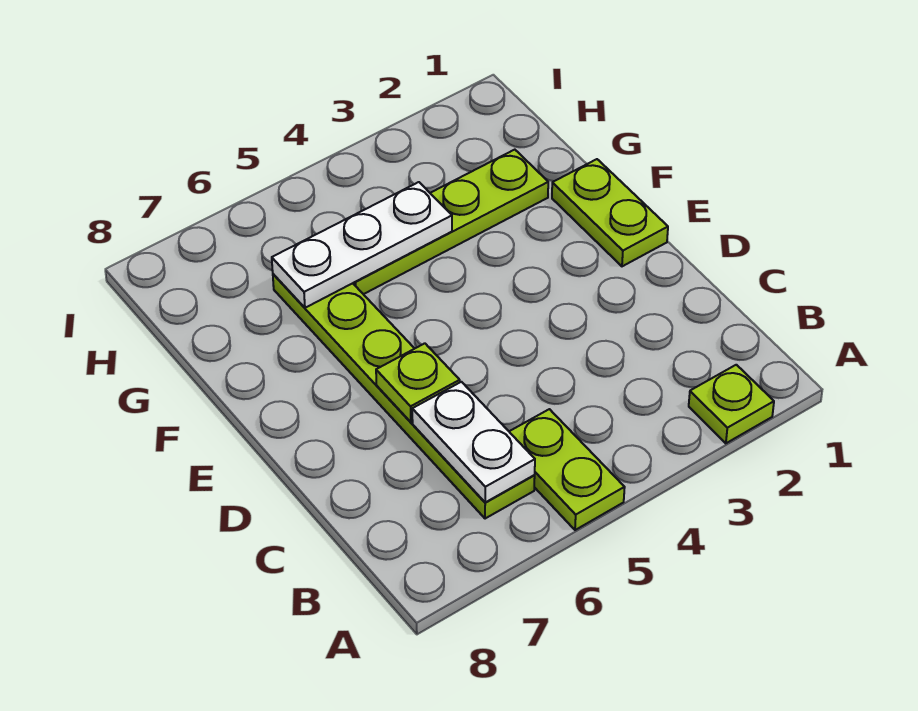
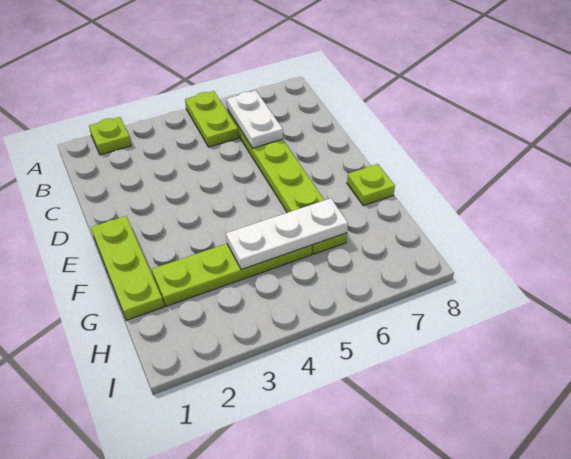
lime plate D6 level 2 -> lime plate F8 level 1
lime plate E1:F1 level 1 -> lime plate E1:G1 level 1

